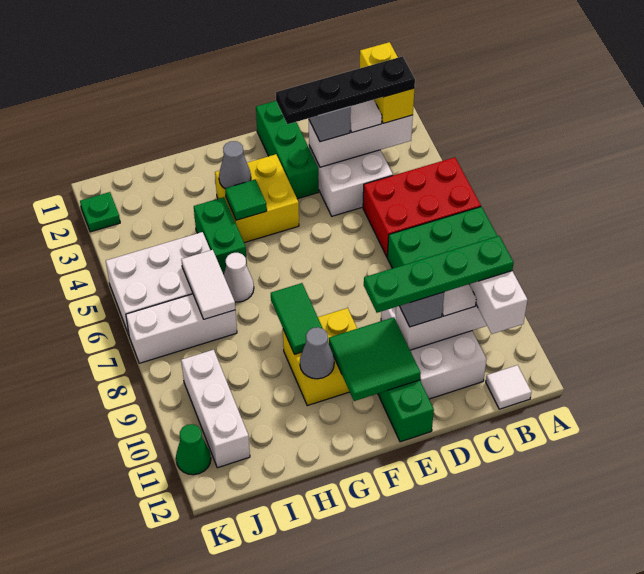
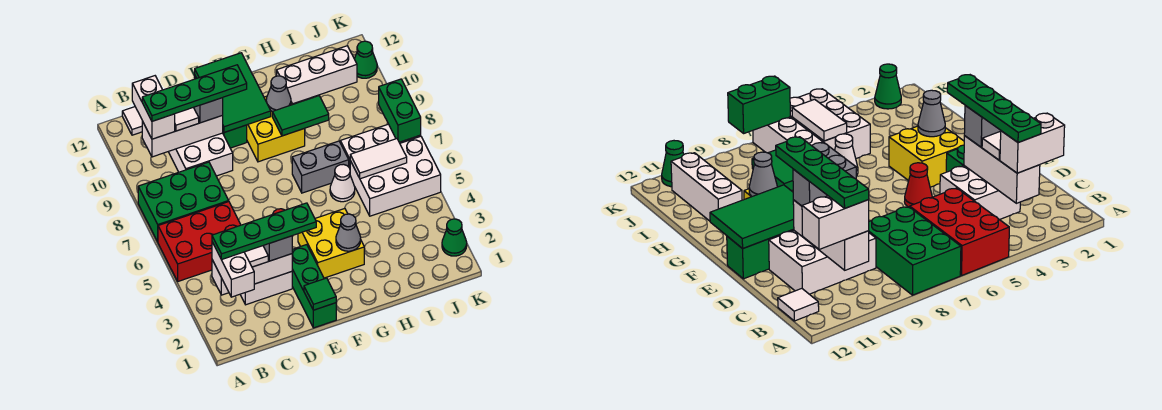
yellow brick B2:B3 level 3 -> white brick B2:B3 level 3
black plate B3:E3 level 4 -> green plate B3:E3 level 4
none -> red cone E5 level 1
green tile E10:F11 level 2 -> green tile E10:F12 level 2
green tile G4 level 2 -> green tile E1 level 2
none -> grey brick G7:H7 level 1
green tile G8:G9 level 2 -> green tile G9:H9 level 2
green brick H4:H5 level 1 -> green brick K7:K8 level 2
white tile I6:I7 level 2 -> white tile I6:J6 level 2
white brick J9:J11 level 1 -> white brick H11:J11 level 1
green plate K2 level 1 -> green cone K2 level 1

